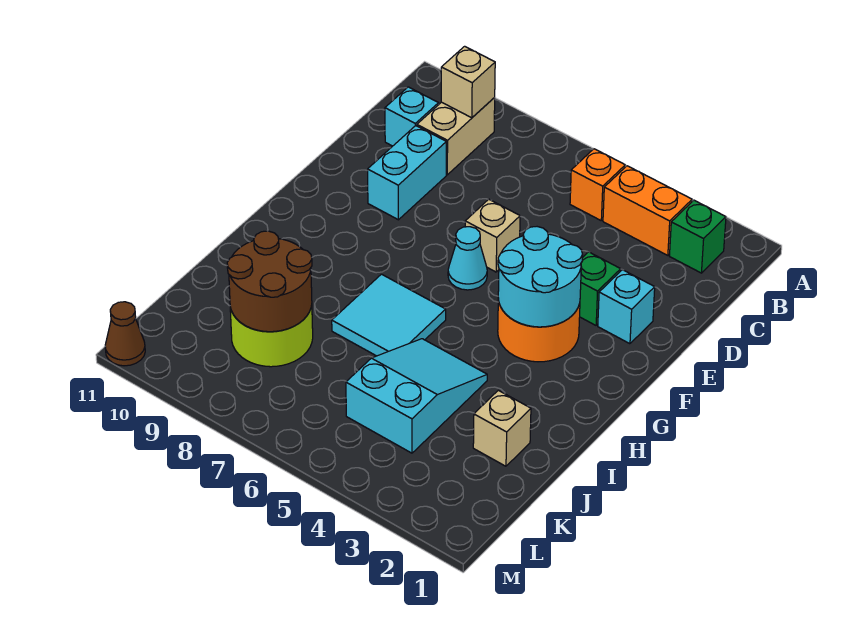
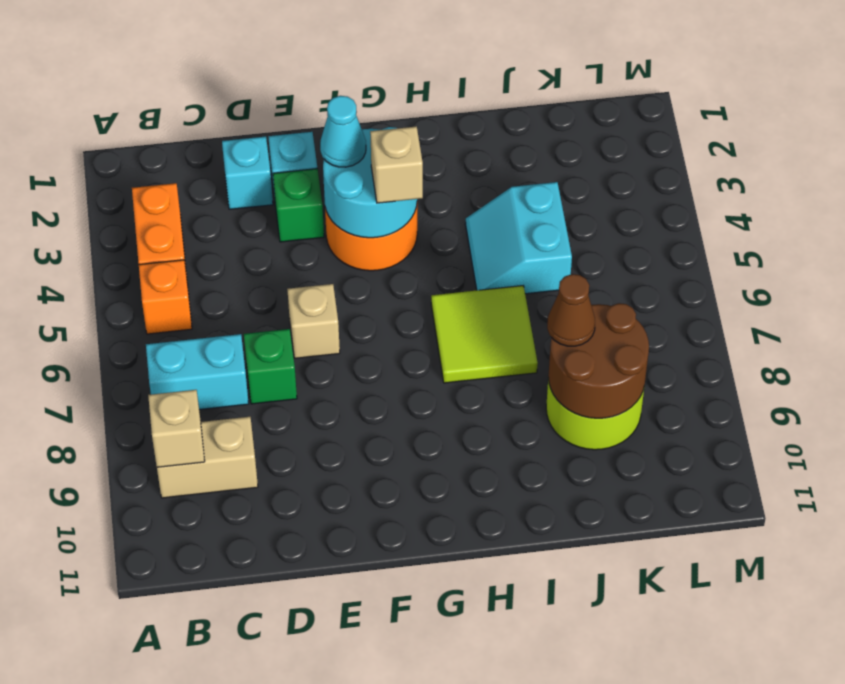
green brick B2 level 1 -> green brick D7 level 1
cyan brick C10 level 1 -> cyan brick D2 level 1
cyan brick D9:E9 level 1 -> cyan brick B7:C7 level 1
cyan cone F6 level 1 -> cyan cone F3 level 3
cyan tile H6:I7 level 1 -> lime tile H6:I7 level 1
cyan slope I4:K5 level 1 top K -> cyan slope I4:J5 level 1 top J
tan brick J2 level 1 -> tan brick G4 level 3
brown cone M11 level 1 -> brown cone J8 level 3

